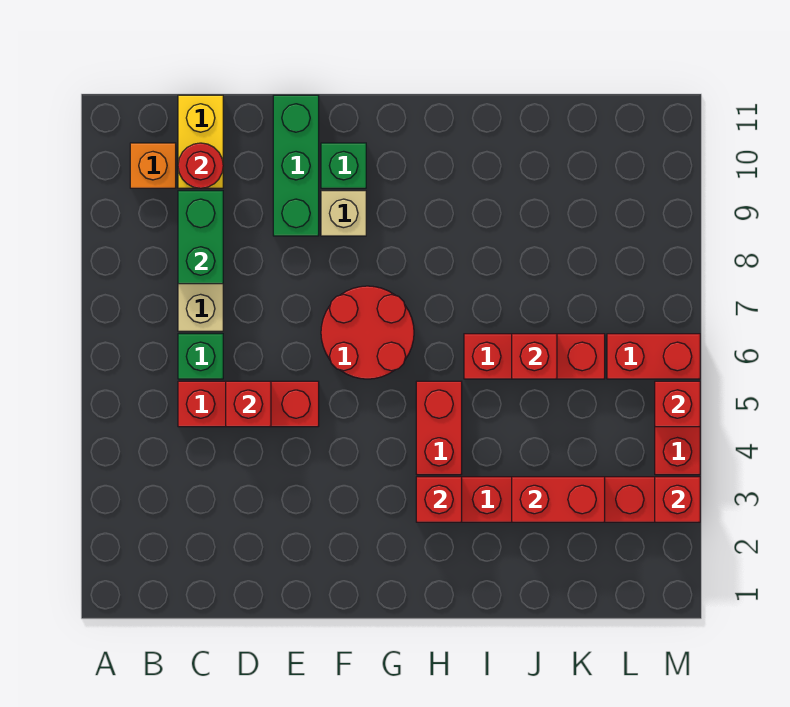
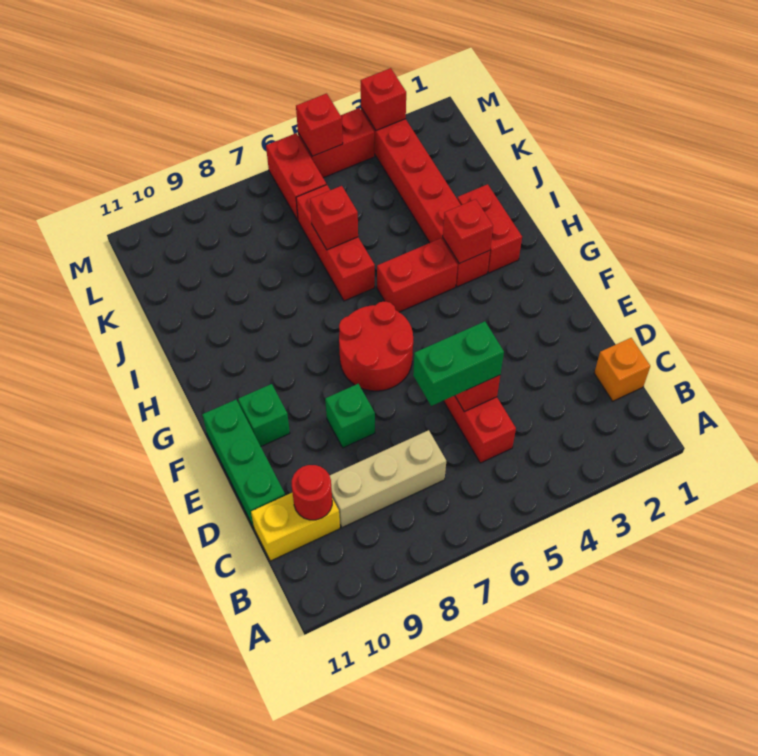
orange brick B10 level 1 -> orange brick C1 level 1
green brick C6 level 1 -> green brick E8 level 1
green brick C8:C9 level 2 -> green brick D5:D6 level 3
green brick E9:E11 level 1 -> green brick D11:F11 level 1
tan brick F9 level 1 -> none
red brick J3:K3 level 2 -> red brick H2:I2 level 1

